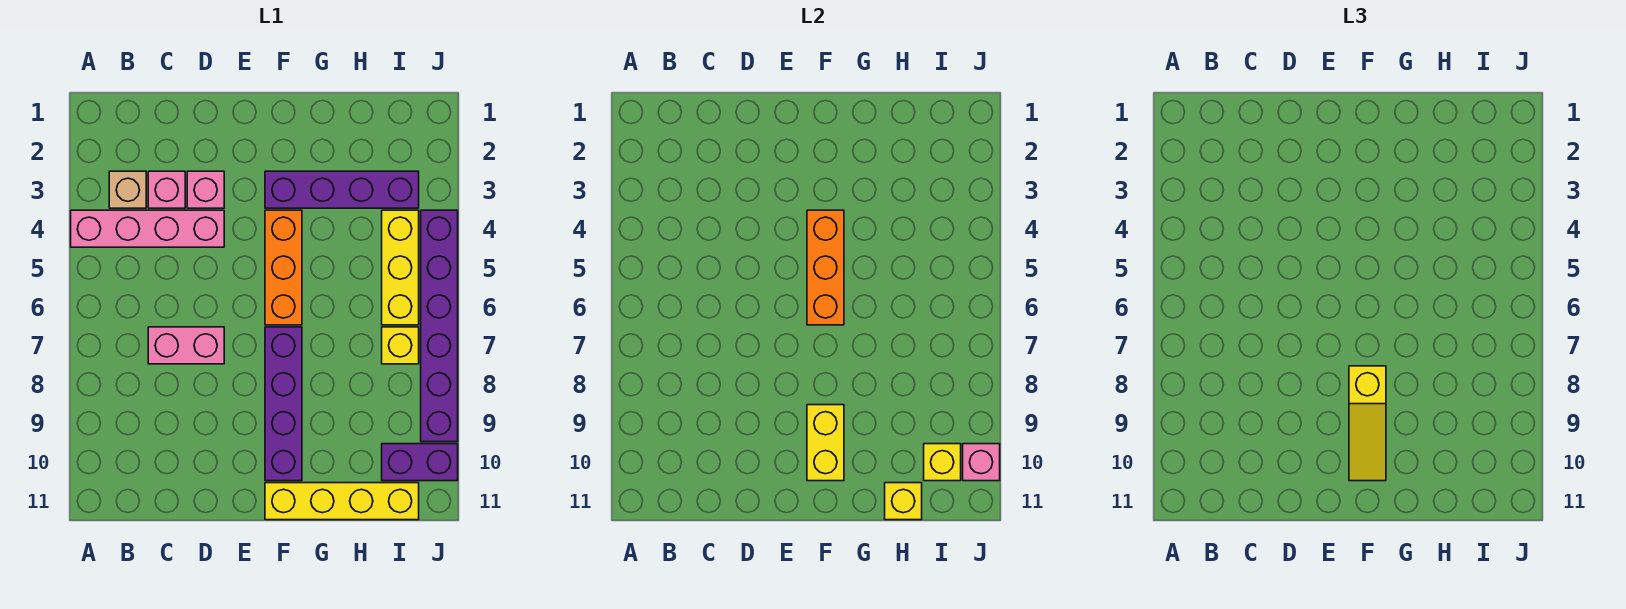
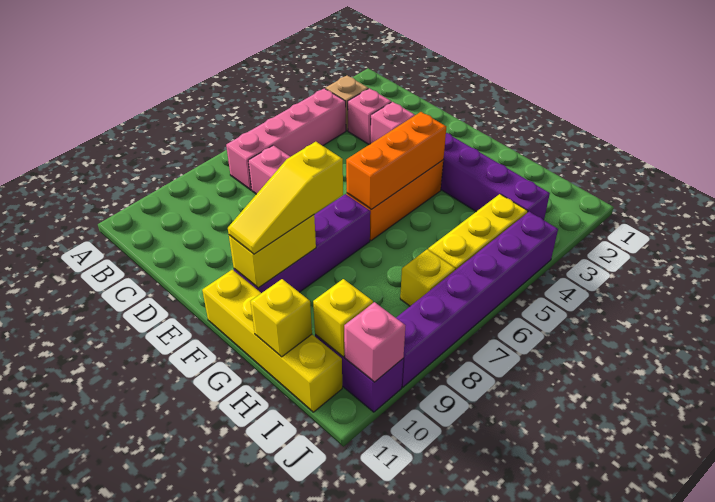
pink brick A4:D4 level 1 -> pink brick B4:B7 level 1

